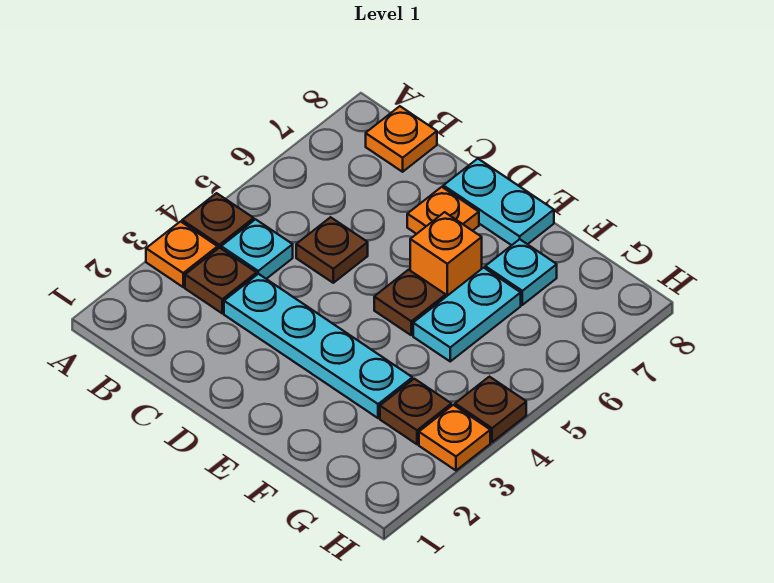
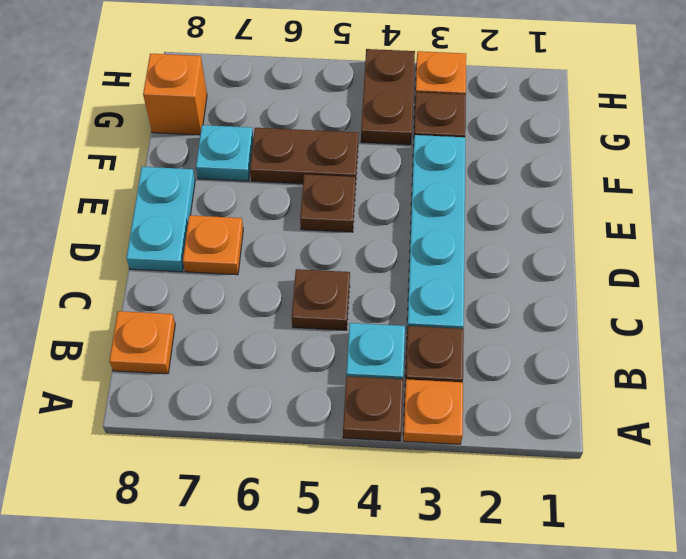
orange brick E6 level 1 -> orange brick G8 level 1
cyan plate F5:F6 level 1 -> brown plate F5:F6 level 1
brown plate H4 level 1 -> brown plate G4:H4 level 1

